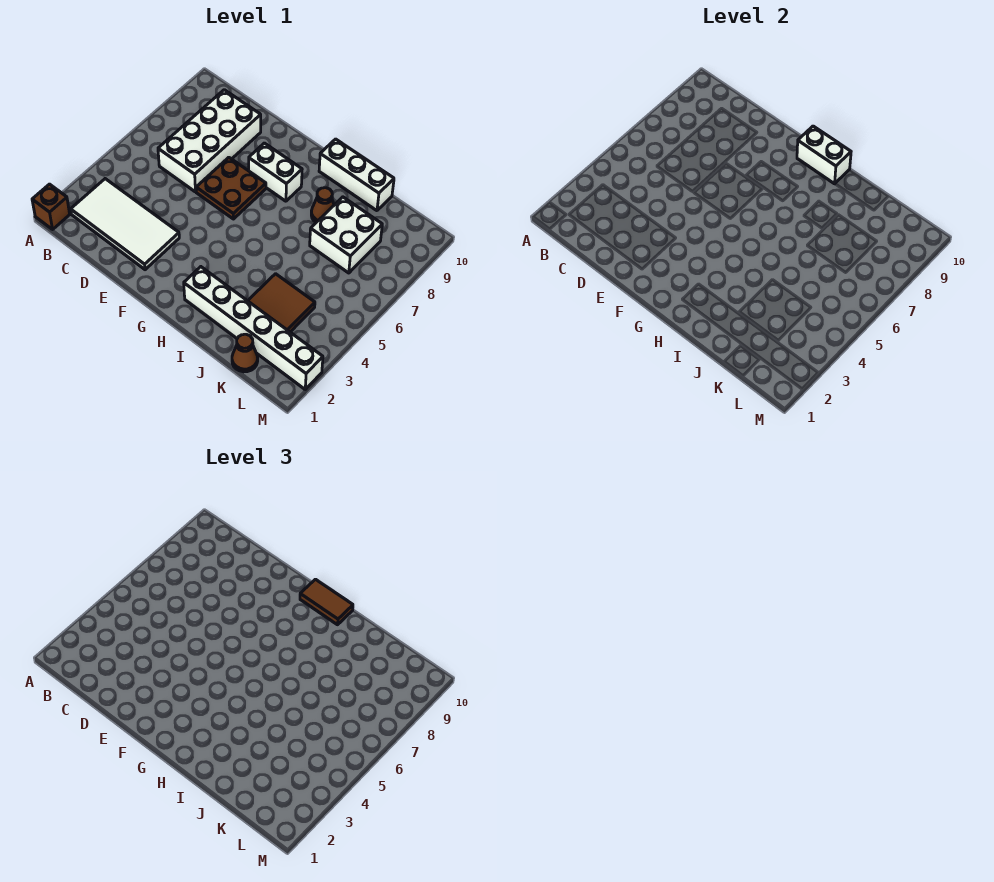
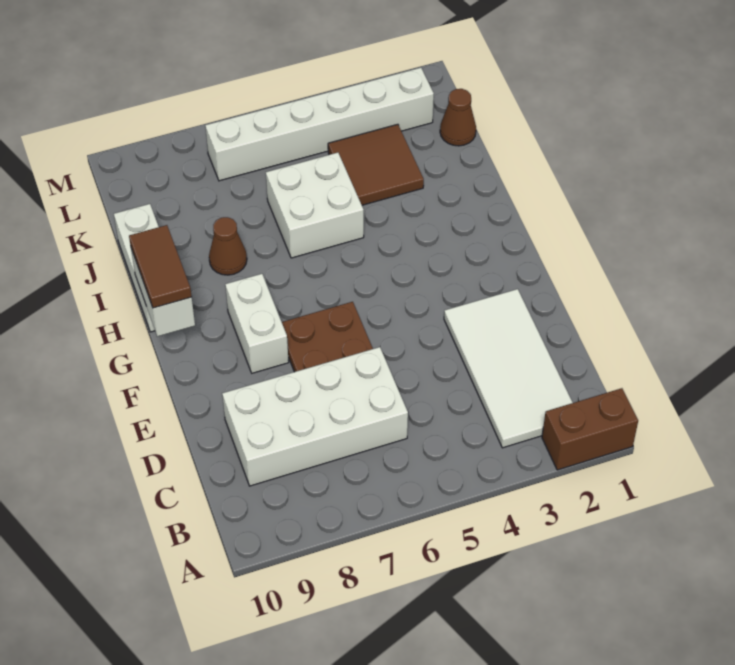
brown brick A1 level 1 -> brown brick A1:A2 level 1
white brick H2:M2 level 1 -> white brick L2:L7 level 1
white brick J7:K8 level 1 -> white brick I5:J6 level 1

